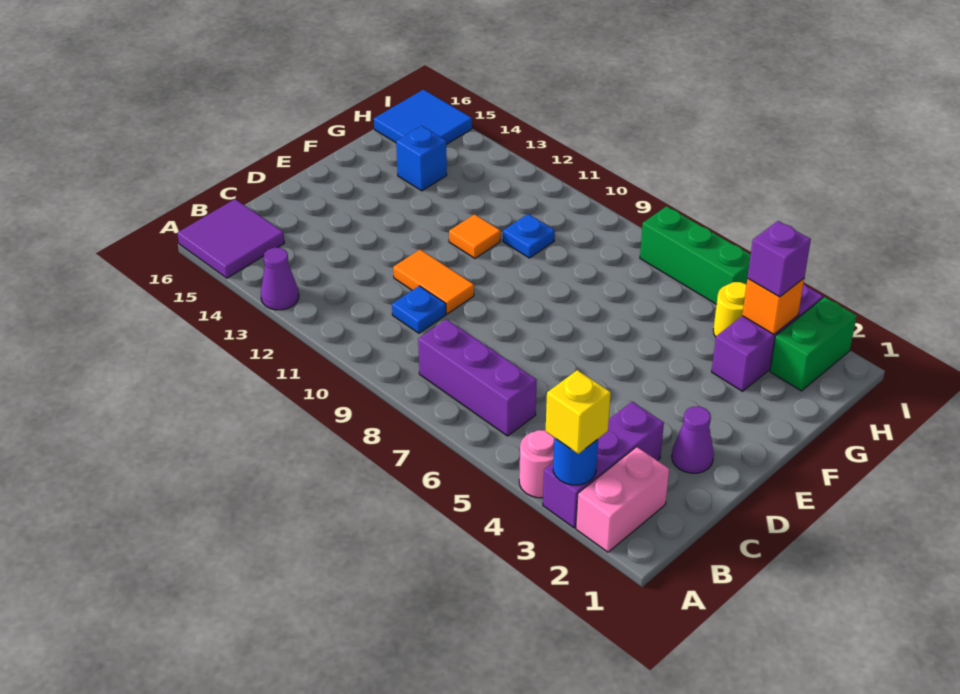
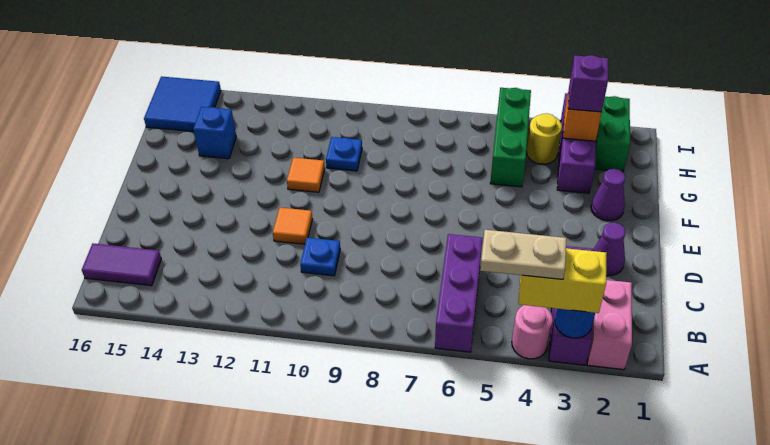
yellow brick A3 level 3 -> yellow brick A3:A4 level 3
none -> tan plate A4:A5 level 4
purple cone A13 level 1 -> purple cone F2 level 1
purple tile A15:B16 level 1 -> purple tile B15:B16 level 1
purple brick B6:B8 level 1 -> purple brick A6:C6 level 1
orange tile D10:D11 level 1 -> orange tile D11 level 1
green brick I5:I7 level 1 -> green brick G5:I5 level 1

